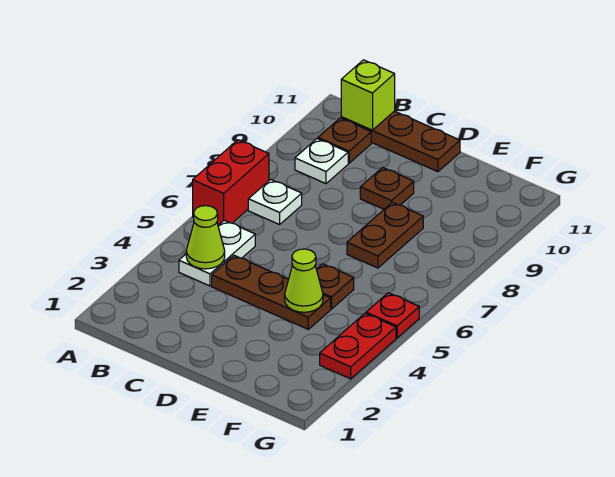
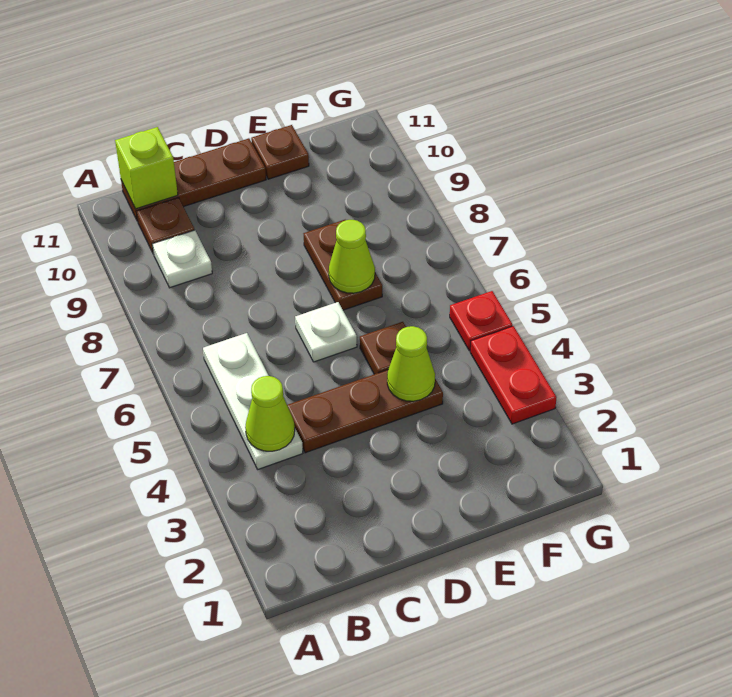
red brick A6:A7 level 1 -> none
white plate B4:B5 level 1 -> white plate B4:B6 level 1
white plate B7 level 1 -> white plate D6 level 1
brown plate D9 level 1 -> brown plate E11 level 1
none -> lime cone E7 level 2

